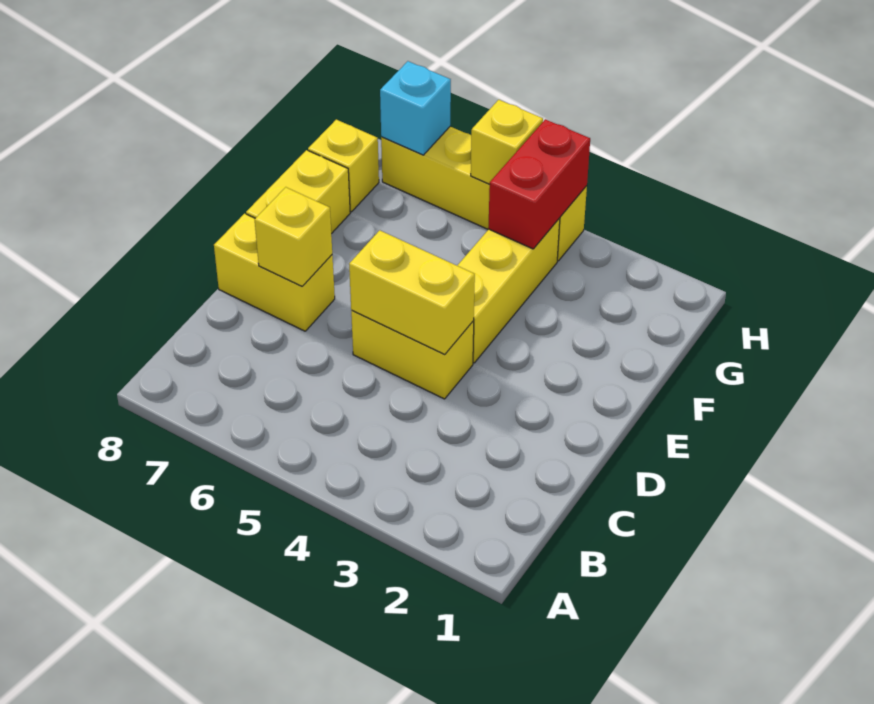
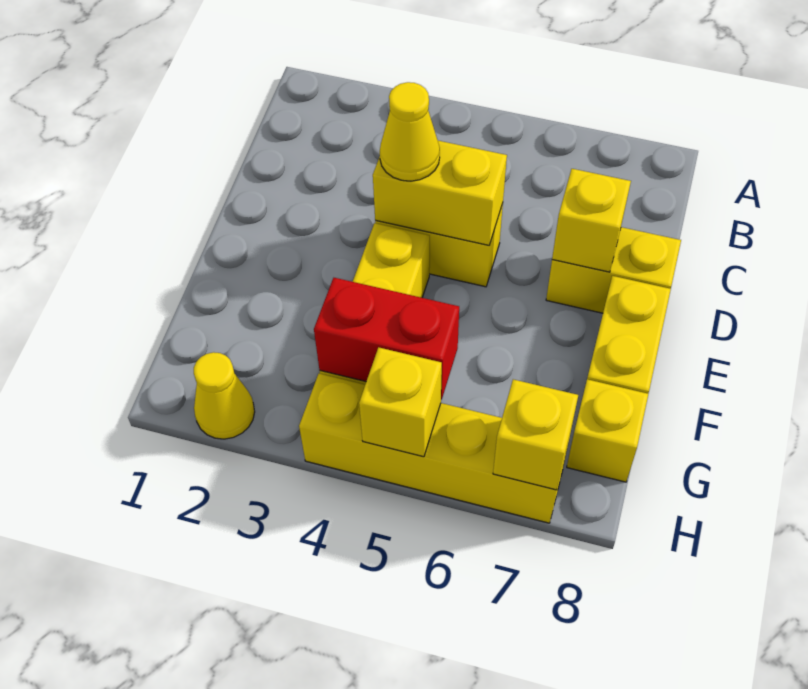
none -> yellow cone D4 level 3
red brick G4:H4 level 2 -> red brick G4:G5 level 2
none -> yellow cone H2 level 1
cyan brick H7 level 2 -> yellow brick H7 level 2

